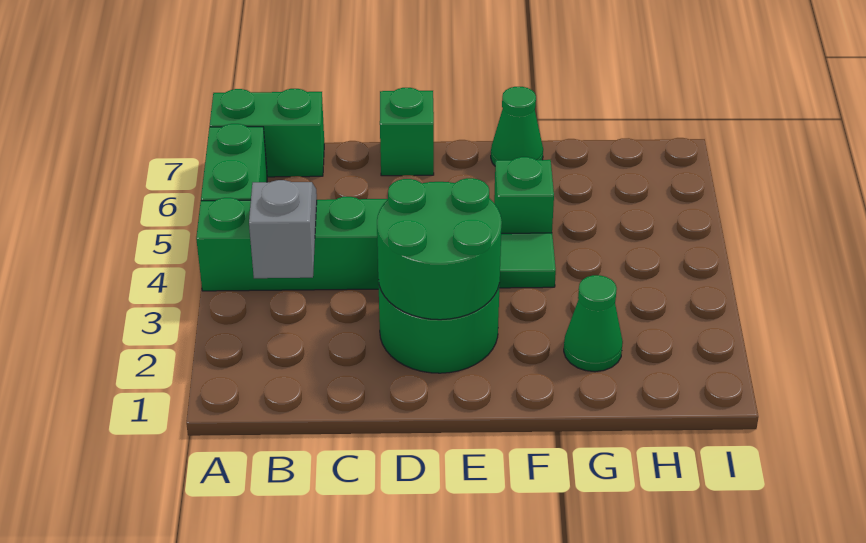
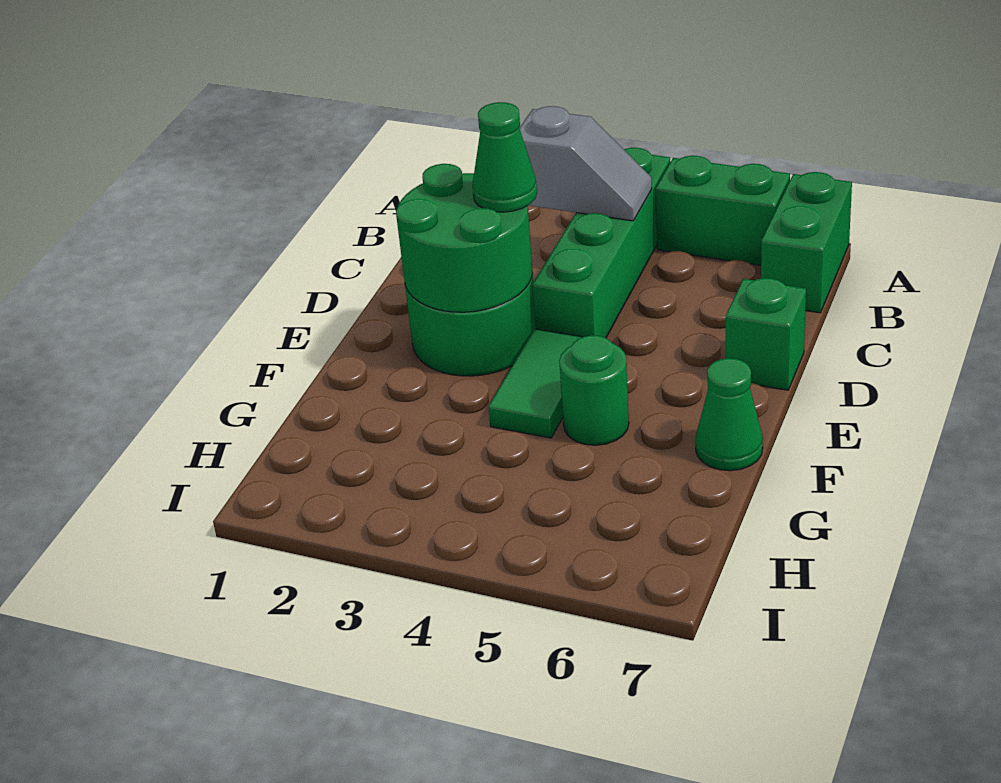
green brick F5 level 1 -> green round brick F5 level 1
green cone G2 level 1 -> green cone D3 level 3

